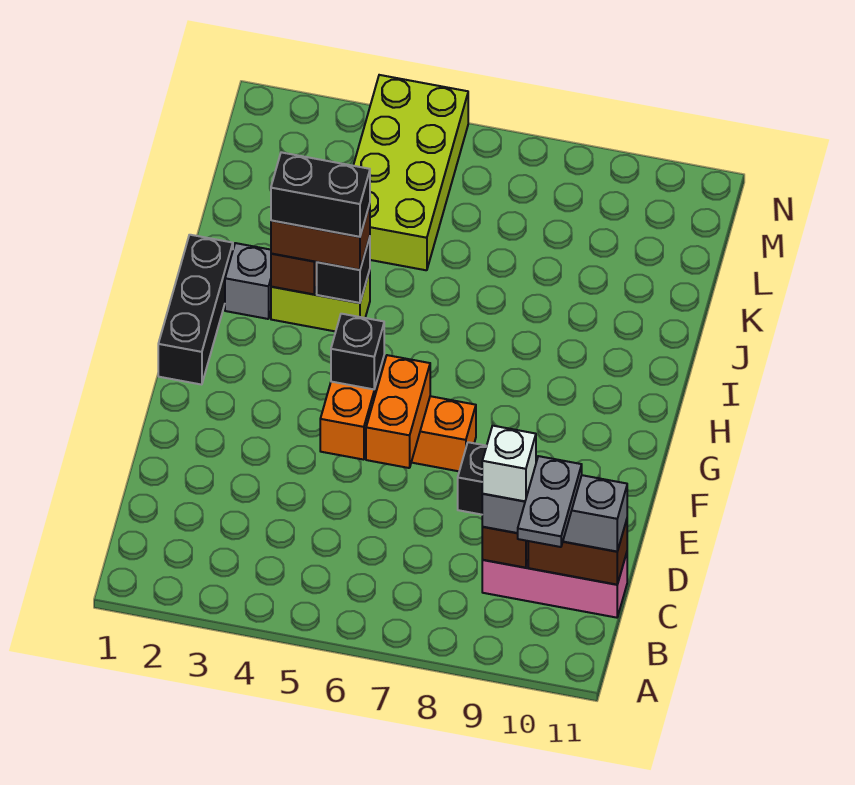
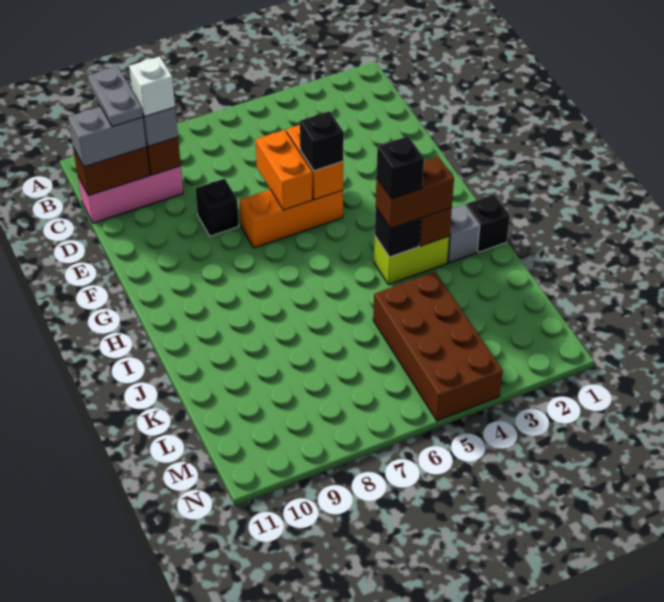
black brick G1:I1 level 1 -> black brick I1 level 1
black brick I3:I4 level 4 -> black brick I4 level 4
lime brick K4:N5 level 1 -> brown brick K4:N5 level 1

